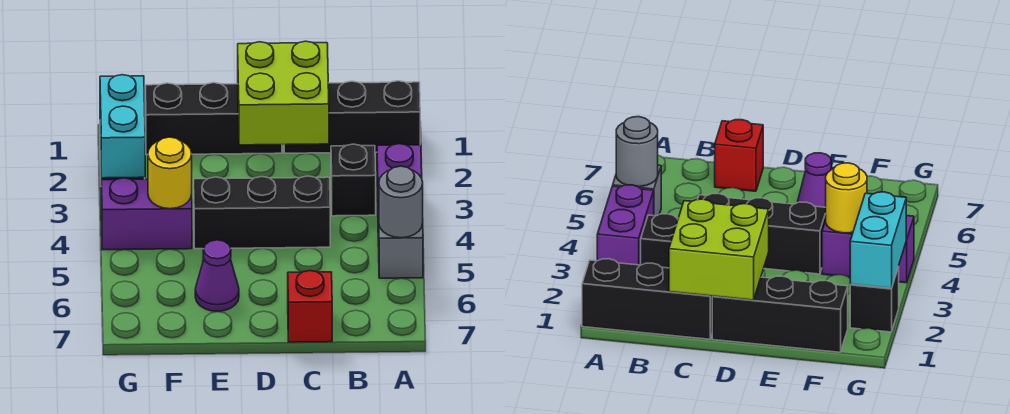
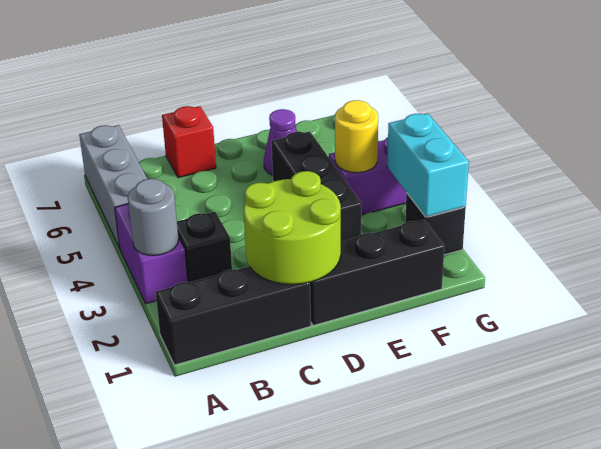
grey brick A5 level 1 -> grey brick A5:A7 level 1
grey round brick A5 level 2 -> grey round brick A3 level 2
lime brick C1:D2 level 2 -> lime round brick C1:D2 level 2
black brick C4:E4 level 1 -> black brick E3:E5 level 1

